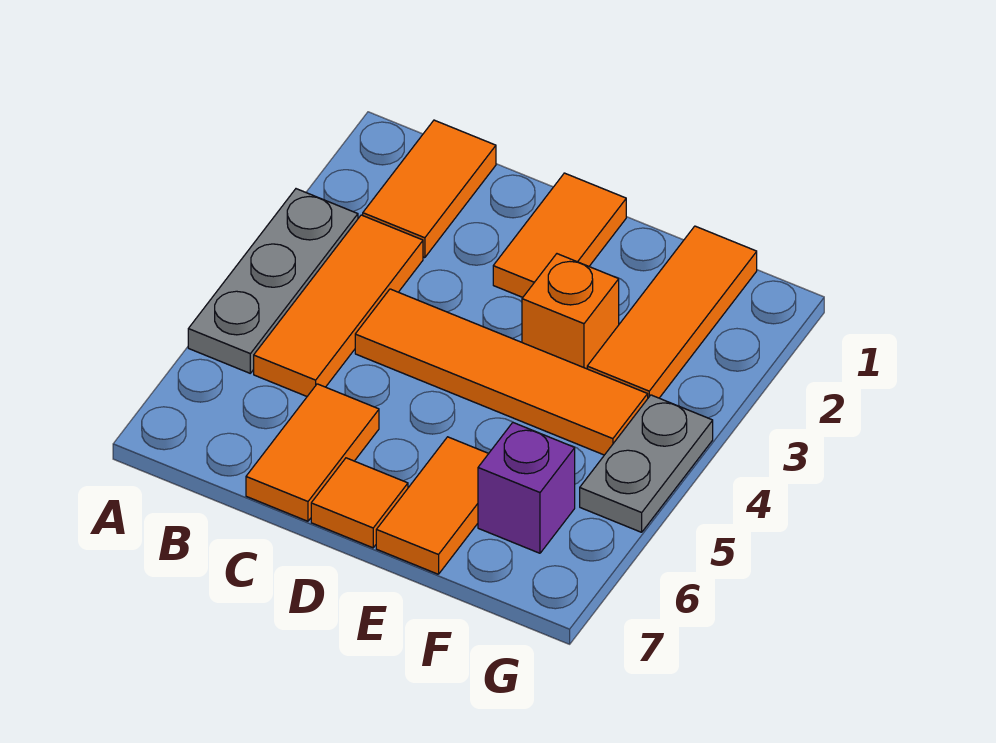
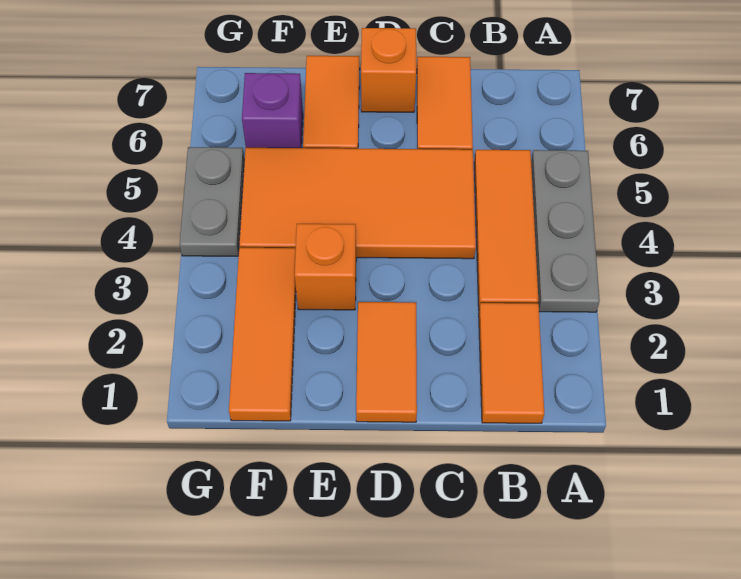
orange tile C4:F4 level 1 -> orange tile C4:F5 level 1
orange tile D7 level 1 -> orange brick D7 level 1

